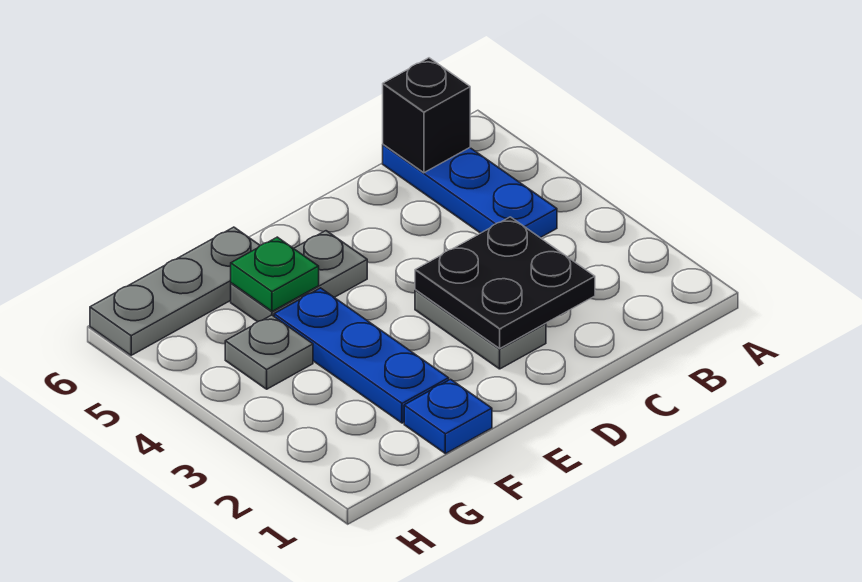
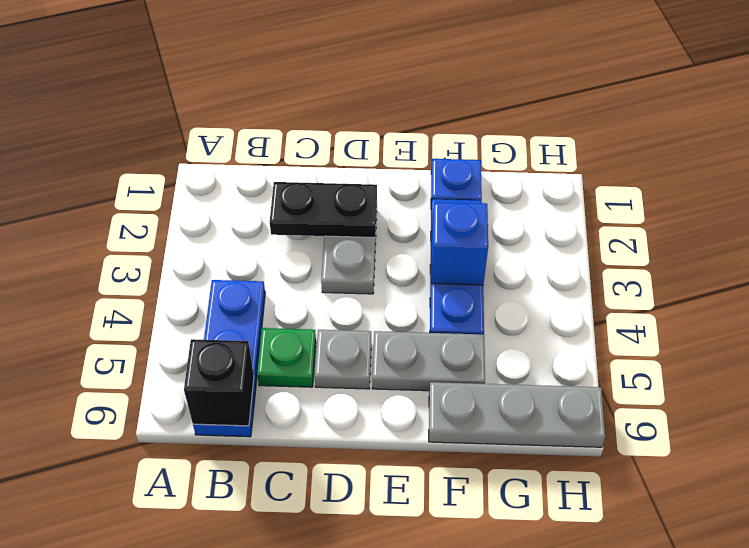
black plate C2:D3 level 2 -> black plate C2:D2 level 2
none -> blue brick F3 level 2
green plate F5 level 2 -> green plate C5 level 1
grey plate G4 level 1 -> grey plate D5 level 1

